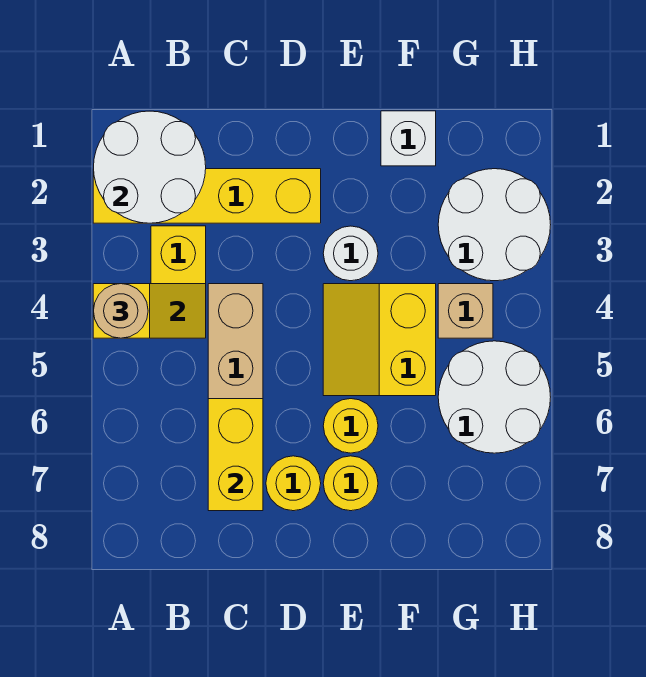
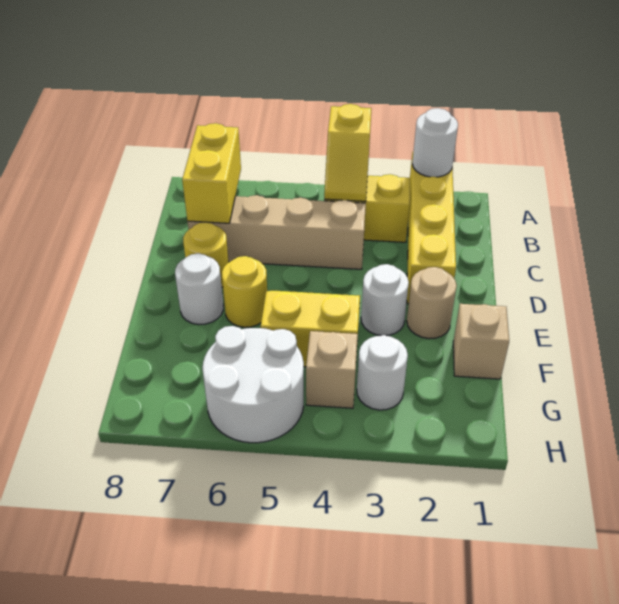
white round brick A1:B2 level 2 -> white round brick A2 level 2
tan round brick A4 level 3 -> tan round brick E2 level 1
yellow brick C6:C7 level 2 -> yellow brick B7:C7 level 2
yellow round brick E7 level 1 -> white round brick E7 level 1
white brick F1 level 1 -> tan brick F1 level 1
white round brick G2:H3 level 1 -> white round brick G3 level 1

